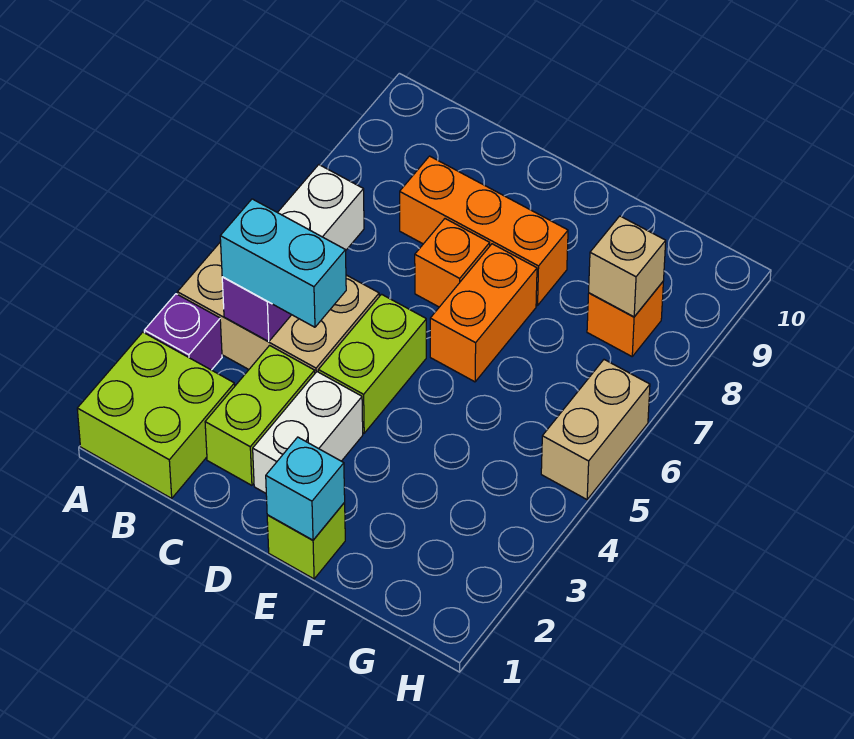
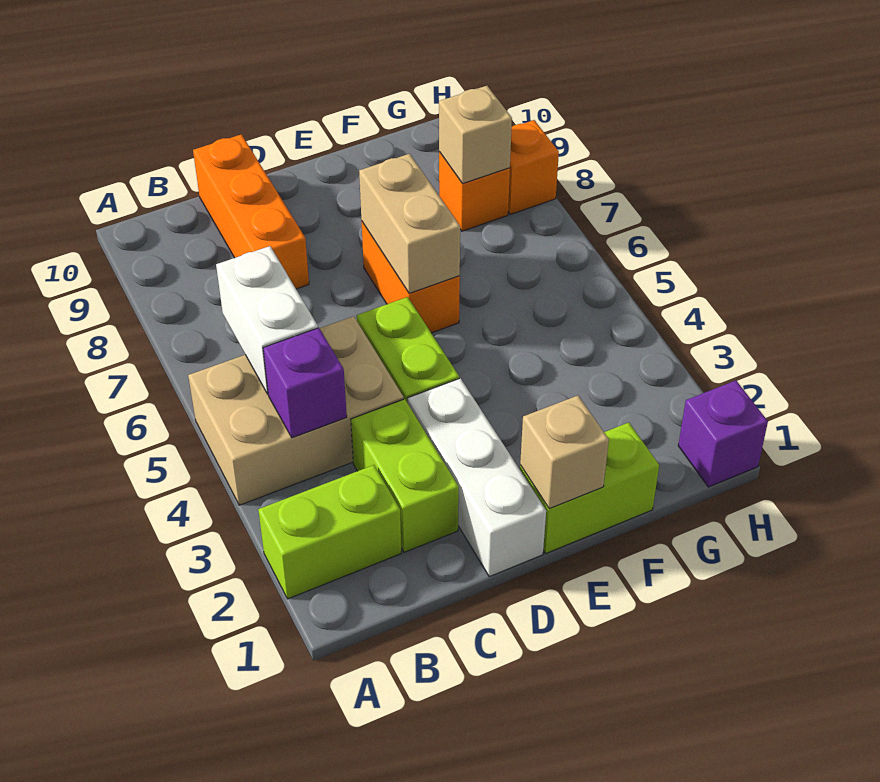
lime brick A1:B2 level 1 -> lime brick A2:B2 level 1
purple brick A3 level 1 -> purple brick H1 level 1
cyan brick B4:C4 level 3 -> none
orange brick C8:E8 level 1 -> orange brick C8:C10 level 1
white brick D2:D3 level 1 -> white brick D1:D3 level 1
orange brick D7 level 1 -> orange brick H8 level 1
lime brick E1 level 1 -> lime brick E1:F1 level 1
cyan brick E1 level 2 -> tan brick E1 level 2
tan brick H5:H6 level 1 -> tan brick E6:E7 level 2

